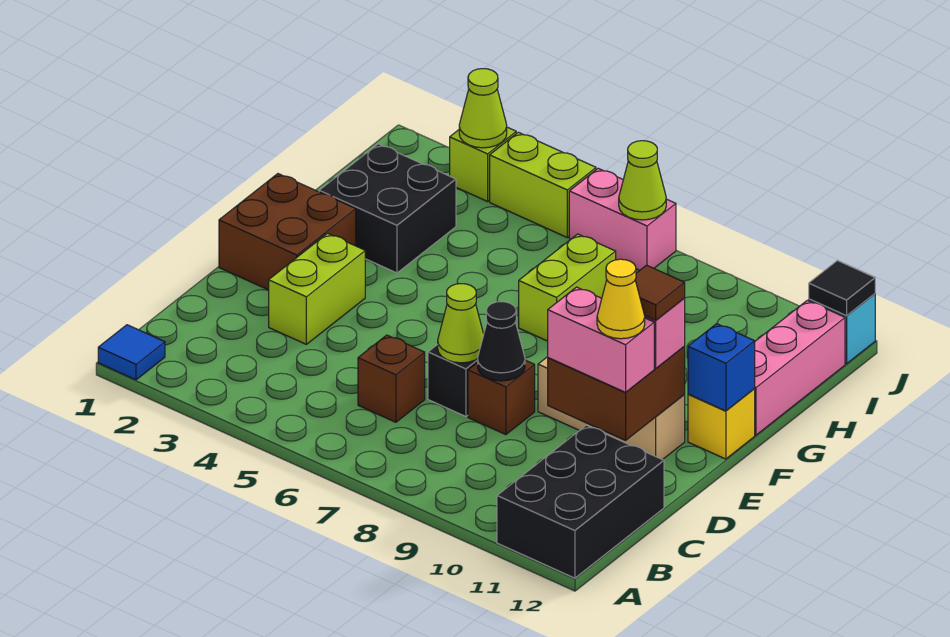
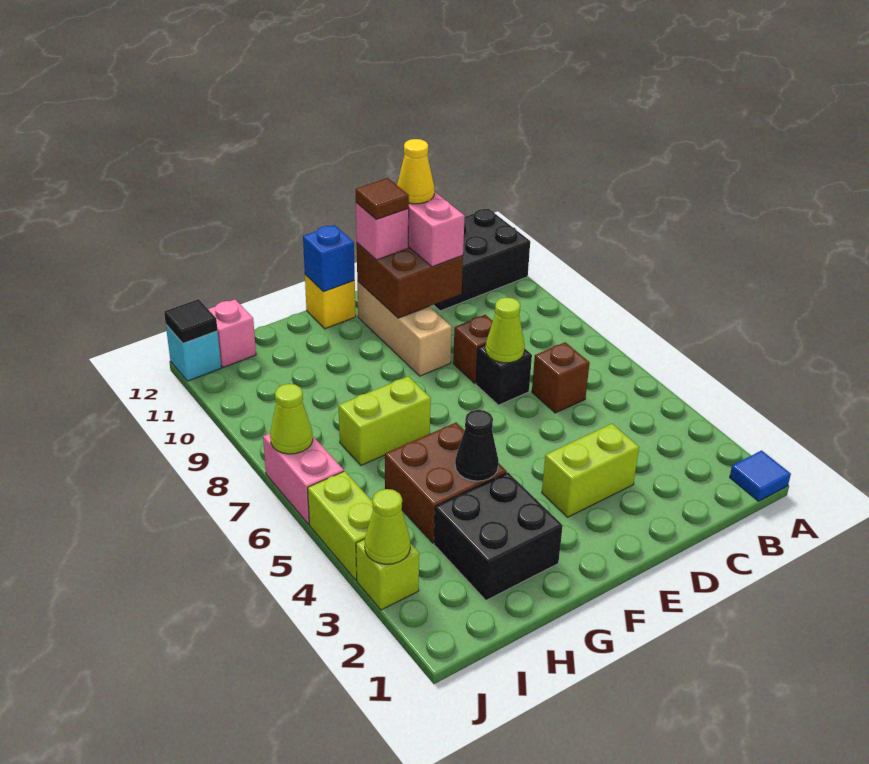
black cone D8 level 2 -> black cone G4 level 2
brown brick E1:F2 level 1 -> brown brick G4:H5 level 1
pink brick G12:I12 level 1 -> pink brick I12 level 1

